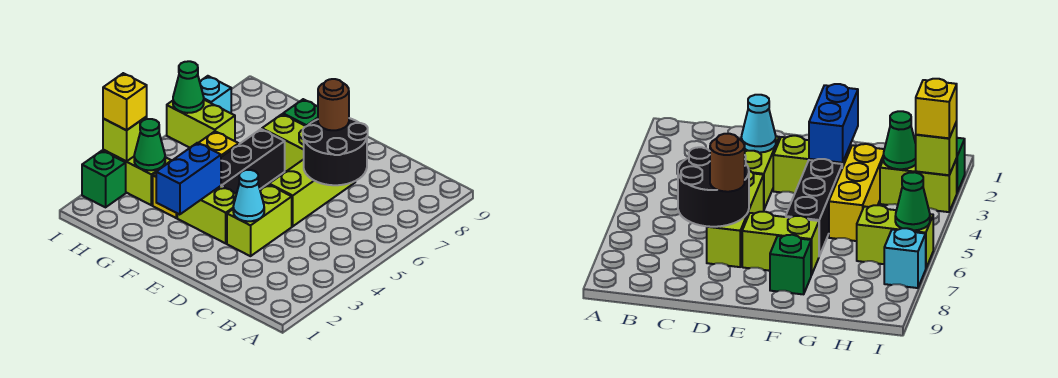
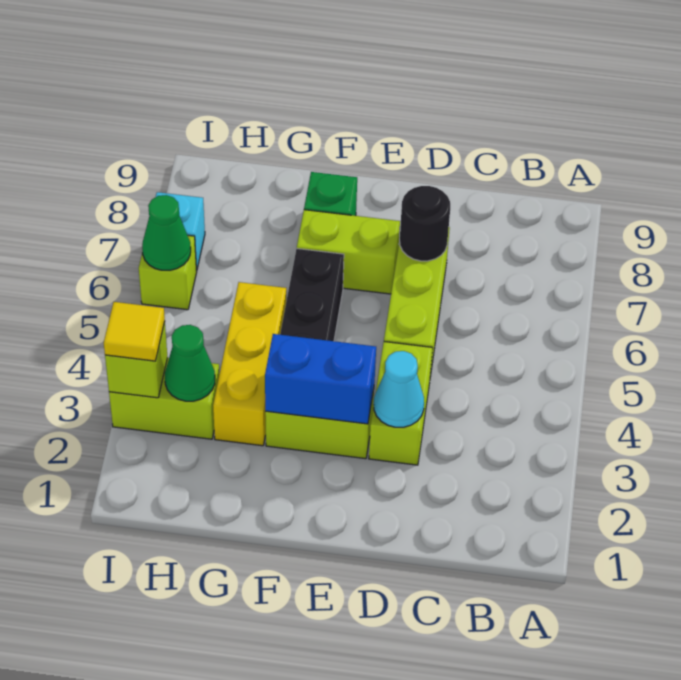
black round brick C6:D7 level 2 -> black round brick D7 level 2
brown round brick D7 level 3 -> none
blue brick F2:F3 level 2 -> blue brick E3:F3 level 2
lime brick H6:I6 level 1 -> lime brick I6 level 1
green brick I2 level 1 -> none
yellow brick I3 level 3 -> yellow tile I3 level 3

